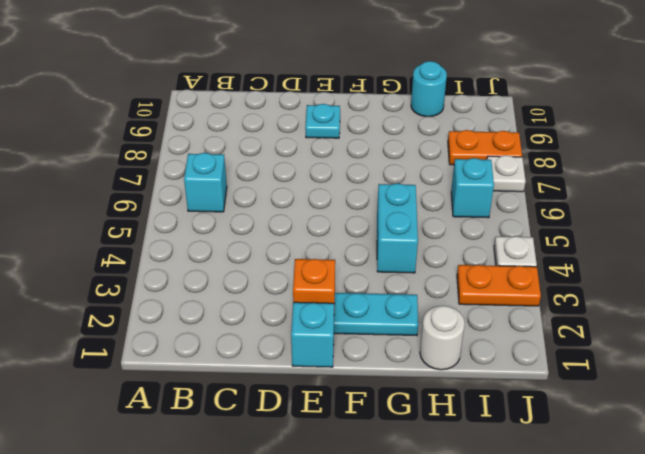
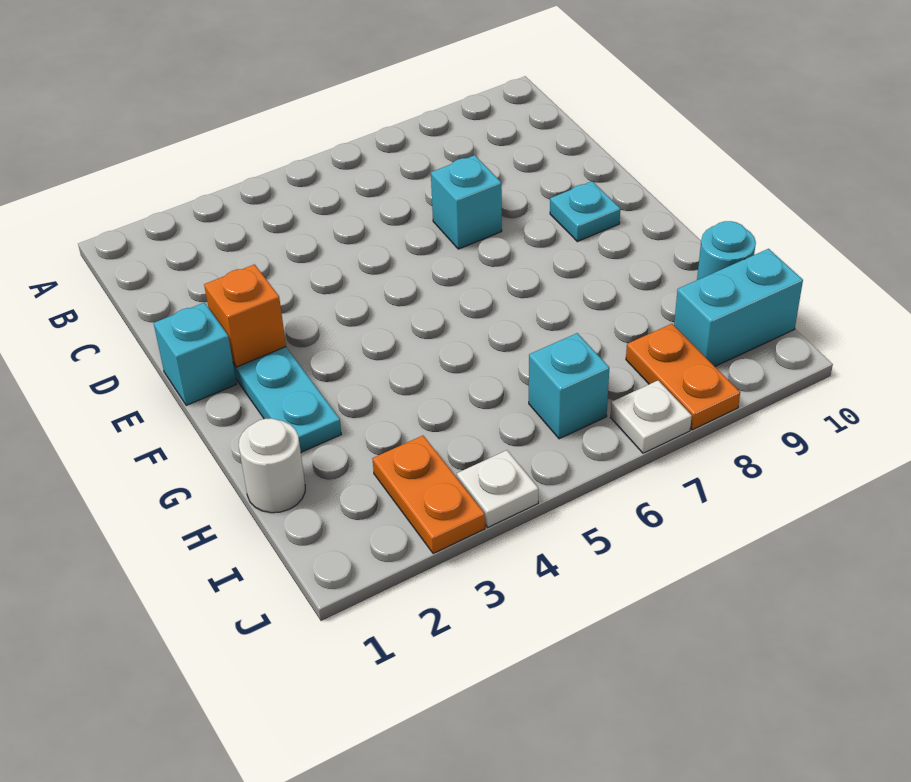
cyan brick B6 level 1 -> cyan brick D7 level 1
cyan brick G4:G5 level 1 -> cyan brick I9:I10 level 1

